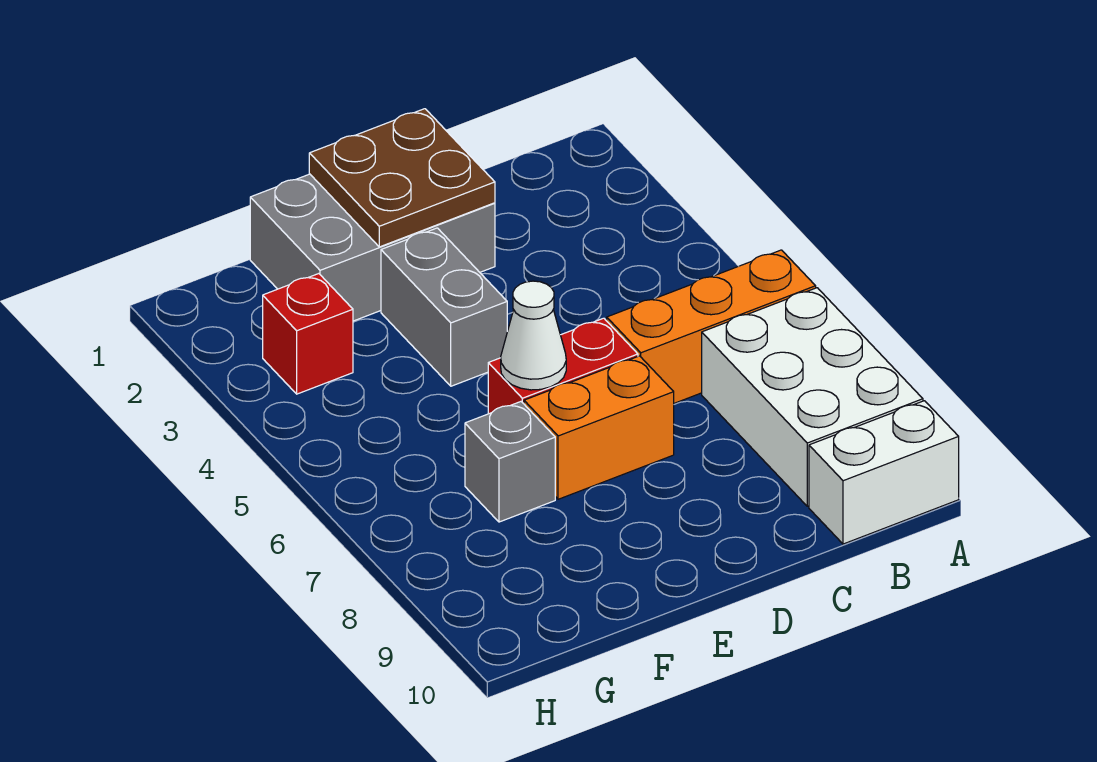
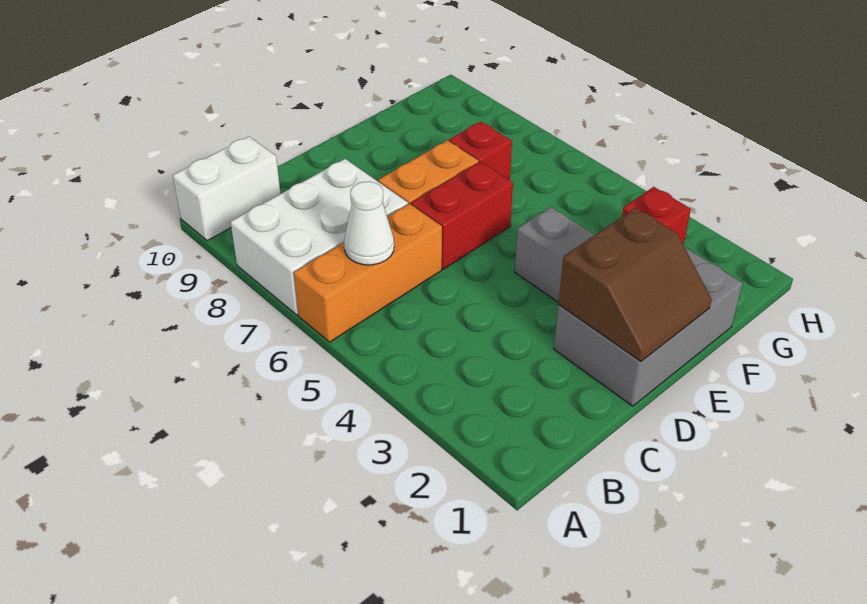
white brick A7:B9 level 1 -> white brick A7:C8 level 1
brown plate D1:E2 level 2 -> brown slope D1:E2 level 2 top 2
white cone E6 level 2 -> white cone B6 level 2
grey brick F7 level 1 -> red brick F7 level 1

